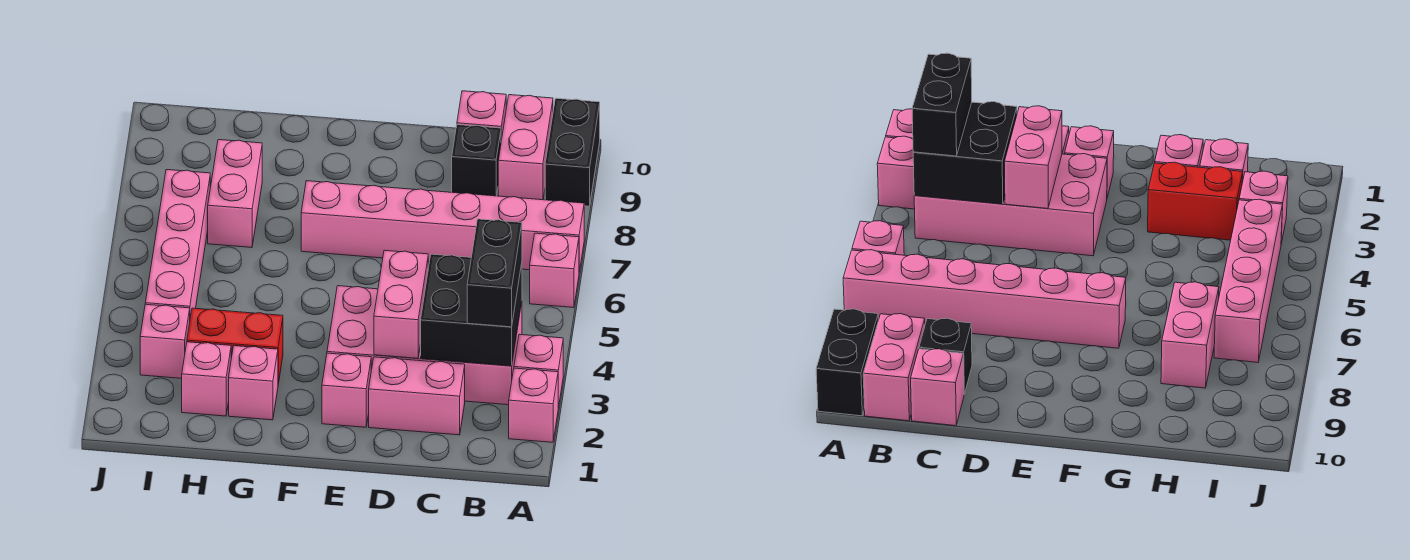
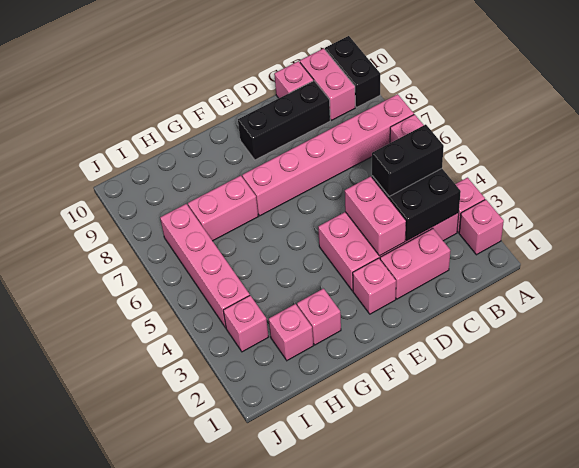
black brick B3:B4 level 3 -> black brick B4:C4 level 3
black brick C9 level 1 -> black brick C9:E9 level 1
red brick G3:H3 level 1 -> none
pink brick H7:H8 level 1 -> pink brick G7:H7 level 1

